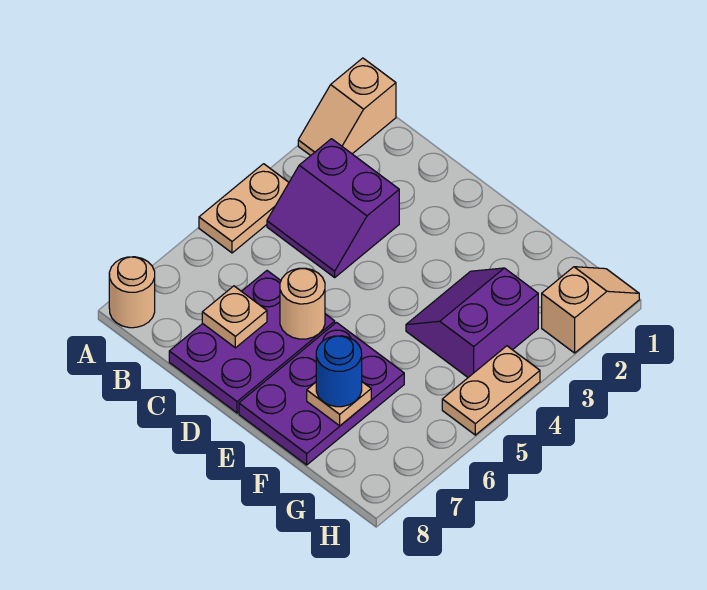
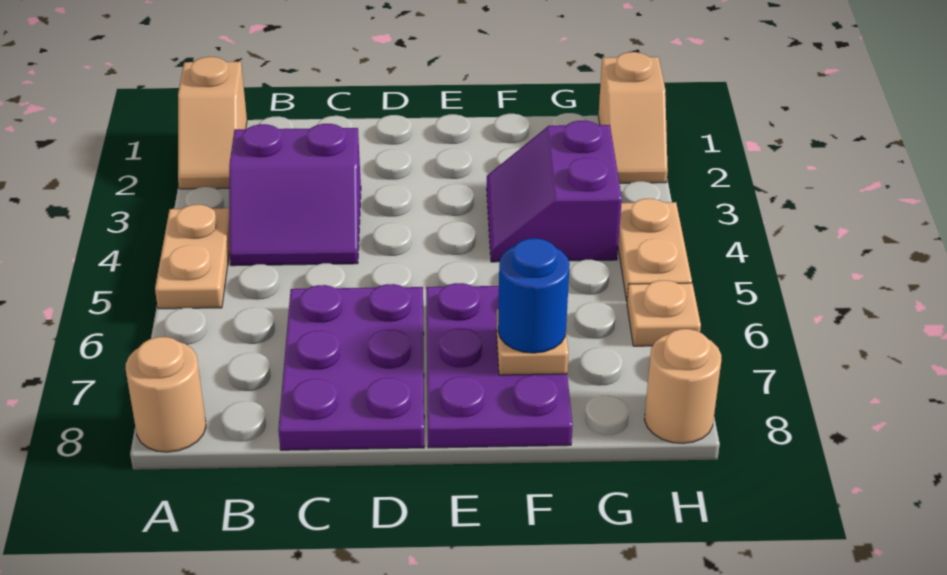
tan plate C7 level 2 -> tan plate H6 level 1
tan round brick D6 level 2 -> tan round brick H8 level 1
tan slope H1:H2 level 1 top 2 -> tan slope H1:H2 level 1 top 1

